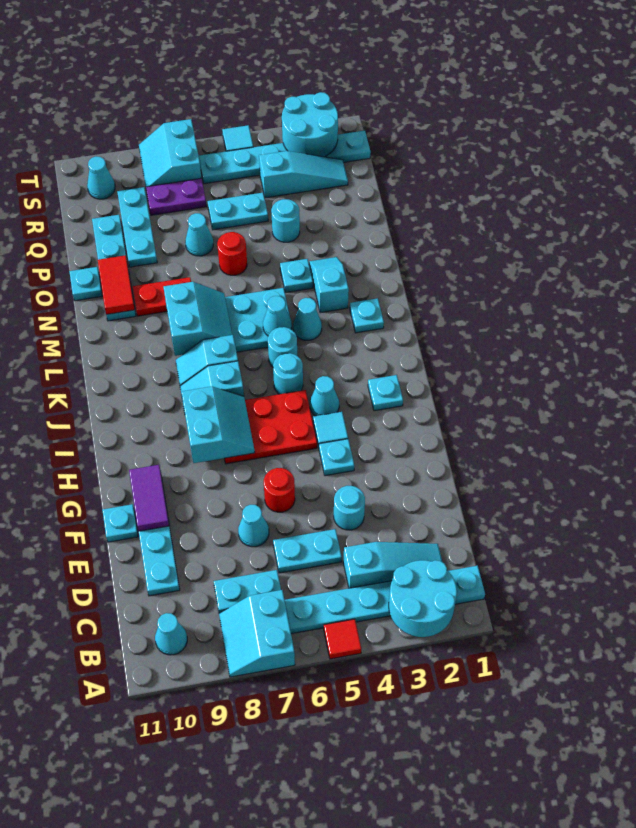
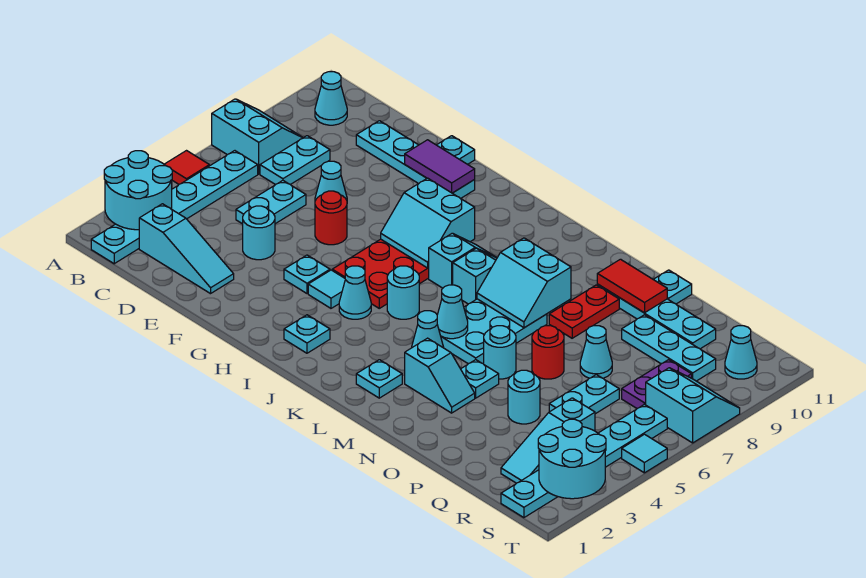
cyan slope C2:C4 level 1 top 4 -> cyan slope C2:E2 level 1 top C
cyan round brick K5 level 1 -> cyan round brick N5 level 1

